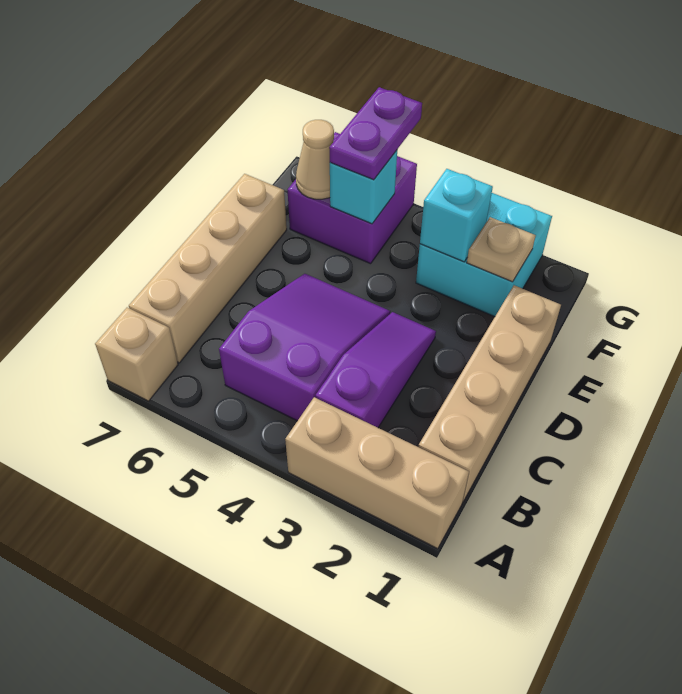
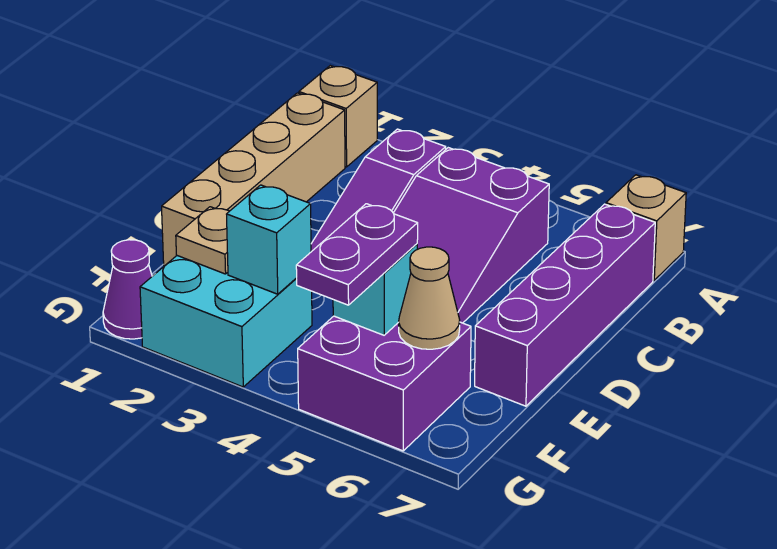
tan brick A1:A3 level 1 -> tan brick A1 level 1
tan brick B7:E7 level 1 -> purple brick B7:E7 level 1
none -> purple cone G1 level 1

